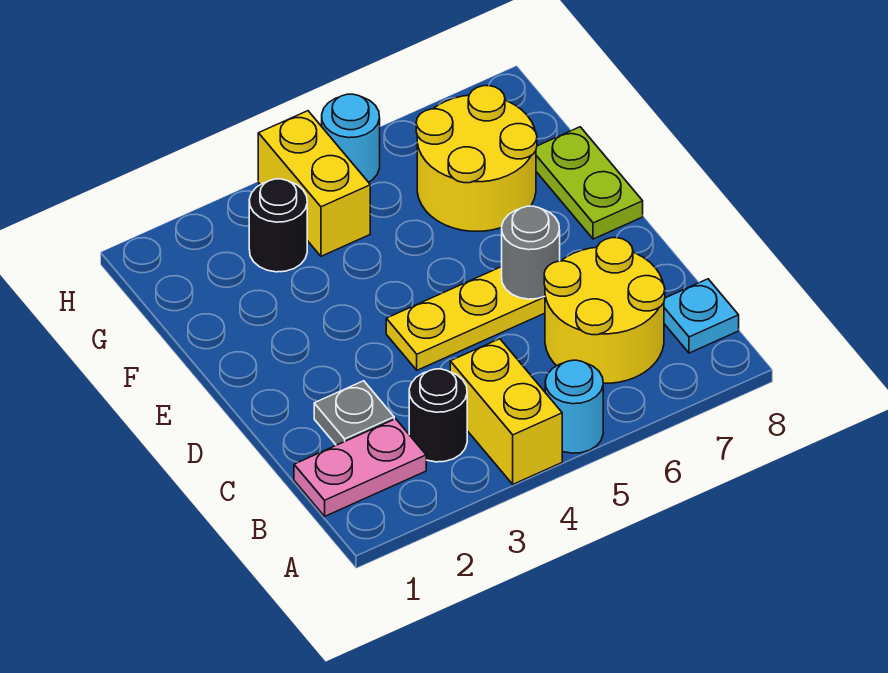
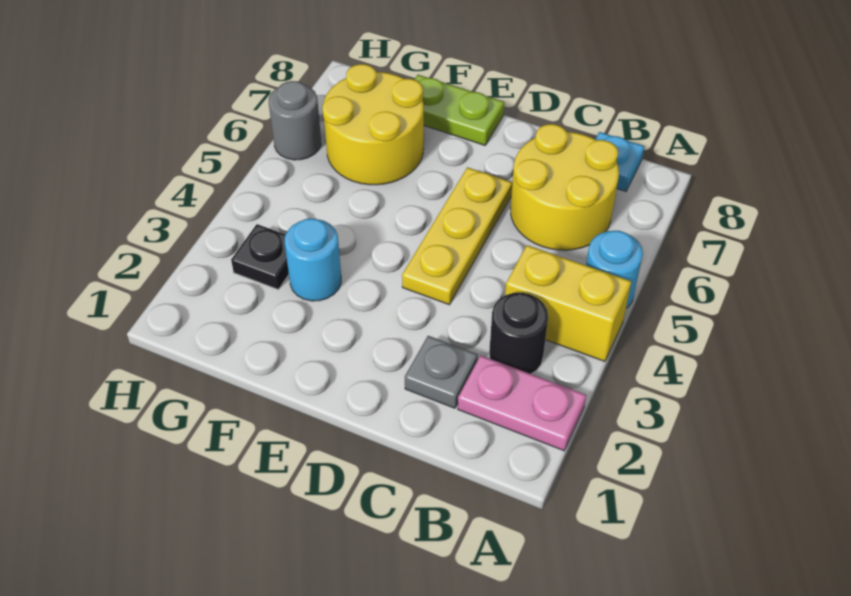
pink plate B1:B2 level 1 -> pink plate A2:B2 level 1
grey round brick D6 level 2 -> grey round brick H6 level 1
black round brick G3 level 1 -> black plate G3 level 1
yellow brick G4:H4 level 1 -> none
cyan round brick H5 level 1 -> cyan round brick F3 level 1

